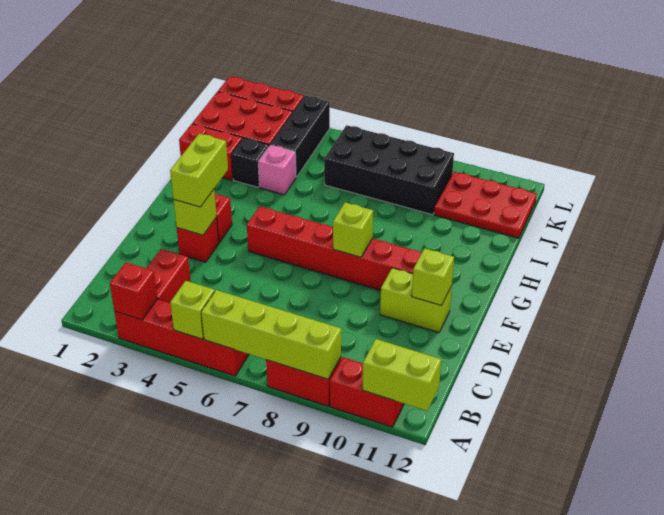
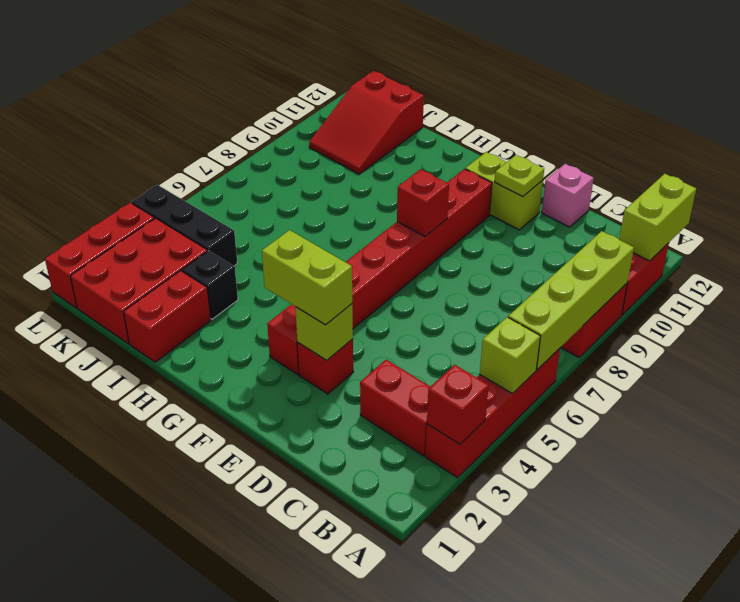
lime brick E10:E11 level 1 -> lime brick E11:F11 level 1
lime brick E11 level 2 -> lime plate E11 level 2
lime brick F8 level 2 -> red brick F8 level 2
pink brick I4 level 1 -> pink brick D12 level 1
black brick J6:K9 level 1 -> none
red plate J10:K12 level 1 -> red slope J10:K12 level 1 top 12

